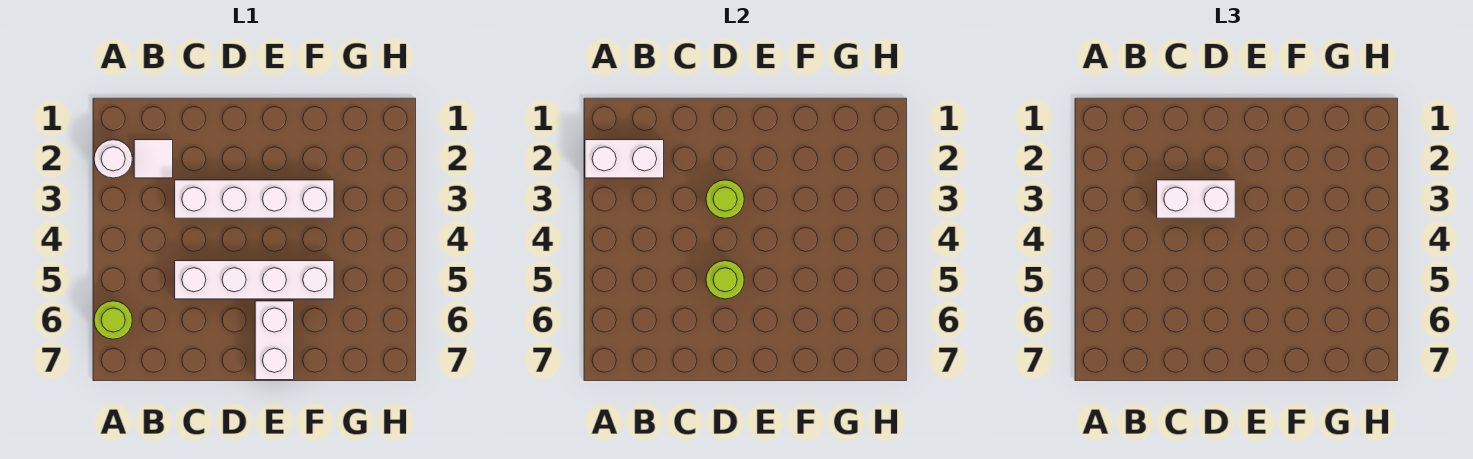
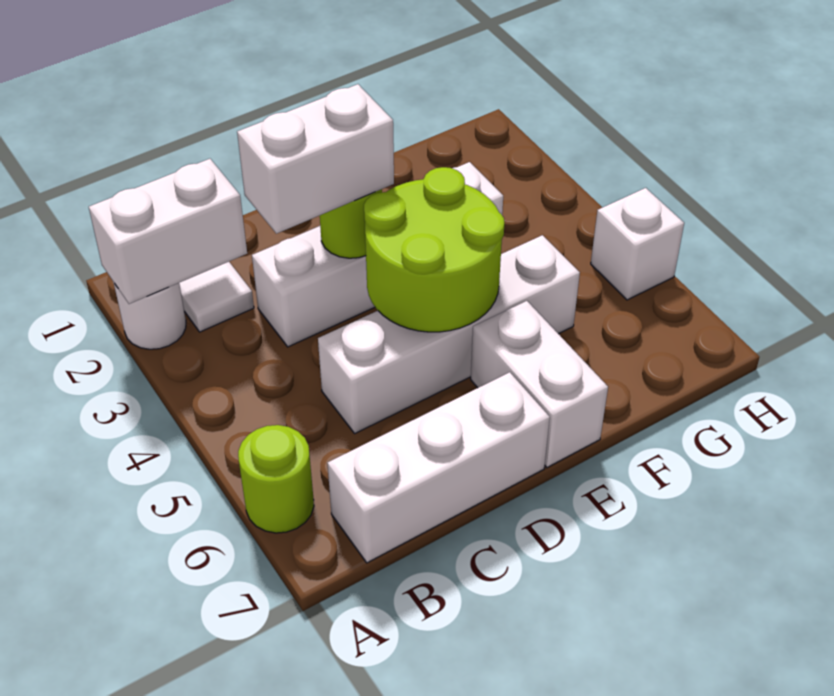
none -> white brick B7:D7 level 1
lime round brick D5 level 2 -> lime round brick D4:E5 level 2
none -> white brick H5 level 1

